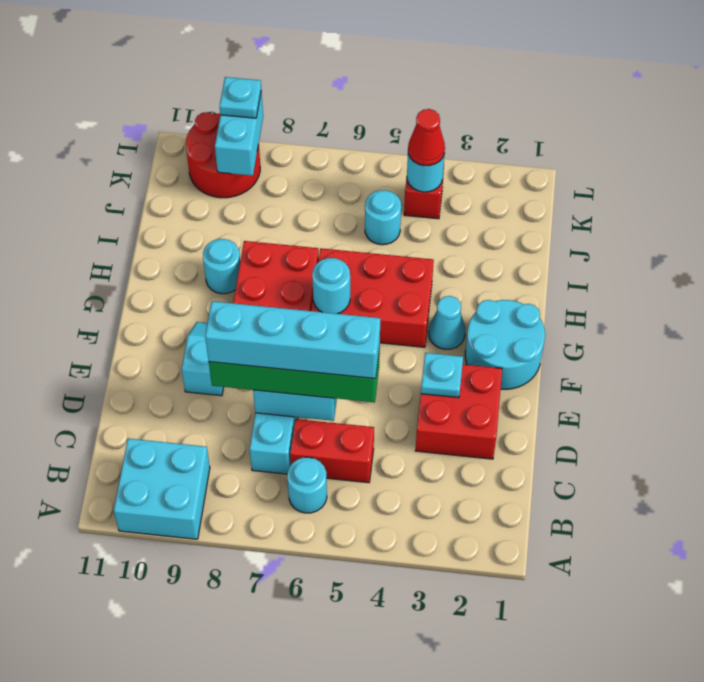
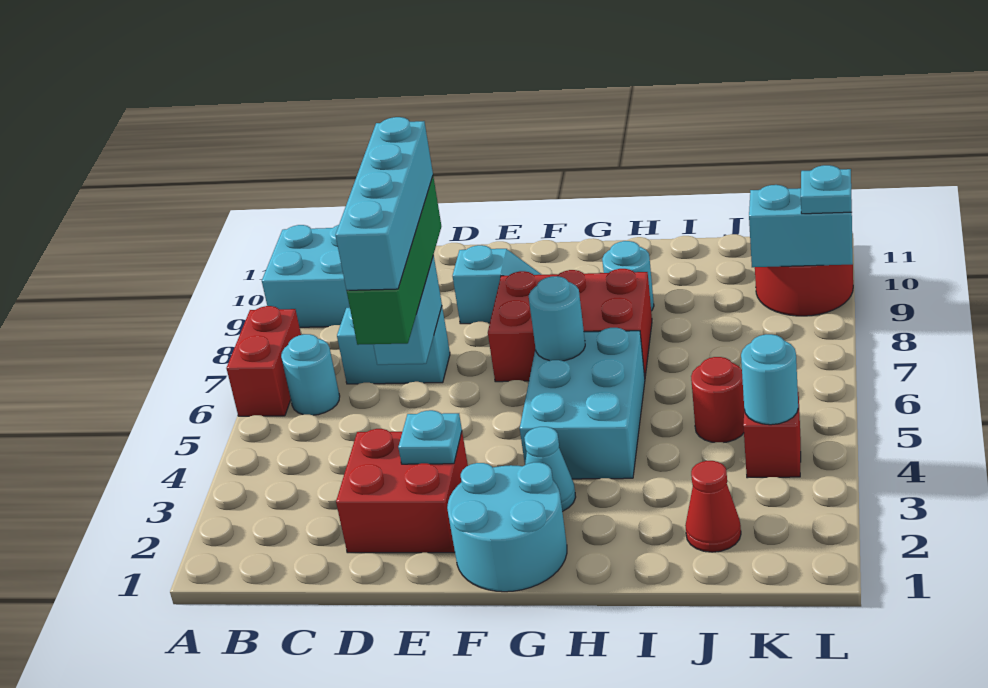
red brick C5:C6 level 1 -> red brick A6:A7 level 1
red brick G4:H6 level 1 -> cyan brick G4:H6 level 1
cyan round brick J5 level 1 -> red round brick J5 level 1
red cone K4 level 3 -> red cone J2 level 1

